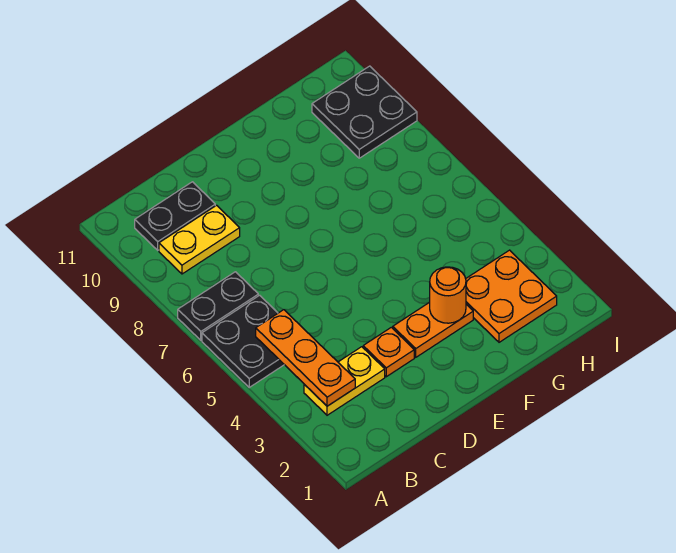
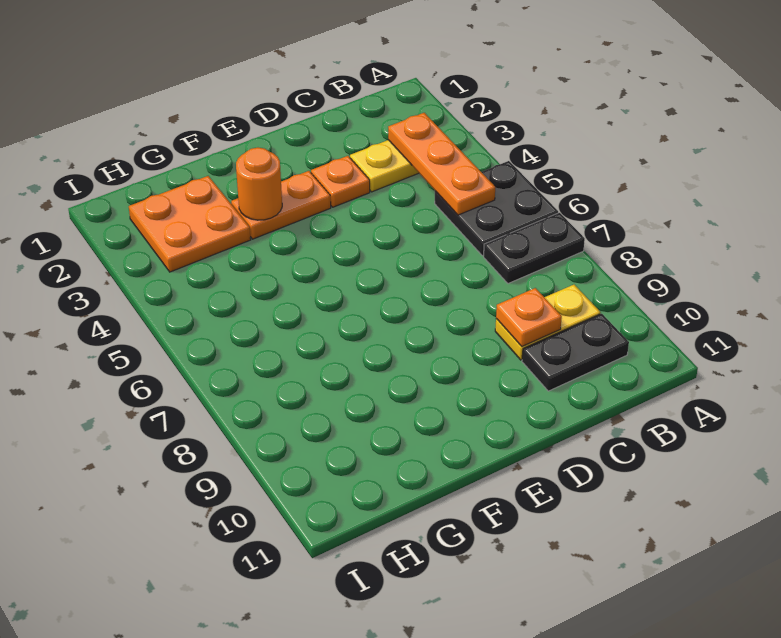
none -> orange plate C9 level 2
black plate H9:I10 level 1 -> none

